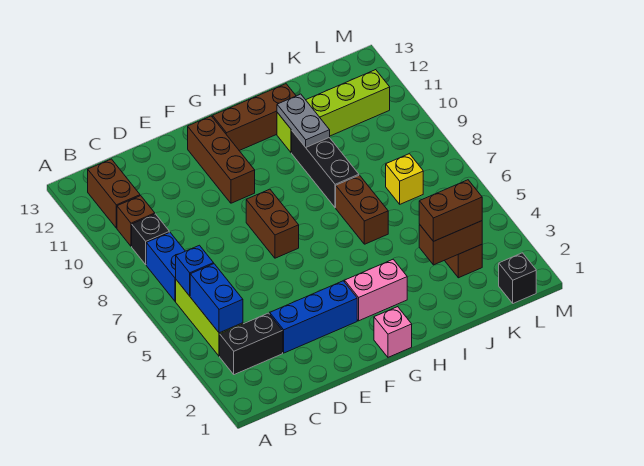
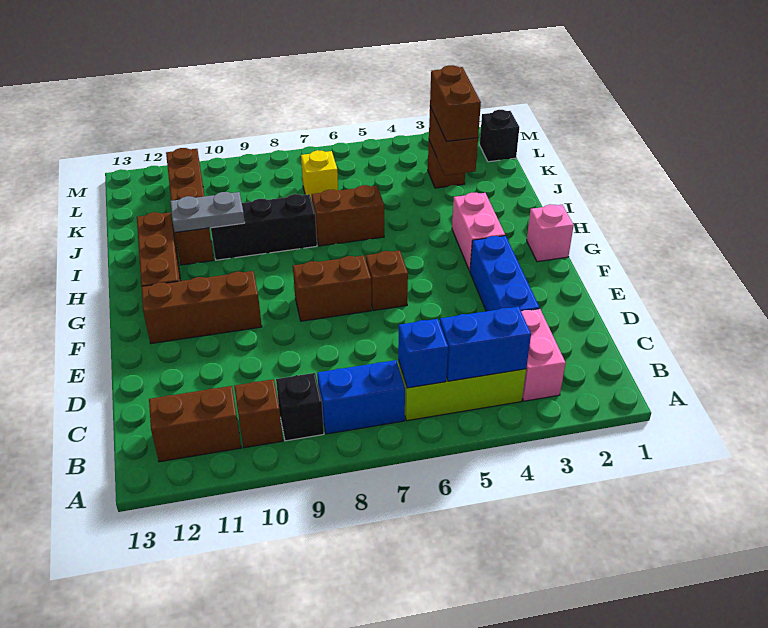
black brick B3:C3 level 1 -> pink brick B3:C3 level 1
none -> brown brick F6 level 1
lime brick I11:L11 level 1 -> brown brick I11:L11 level 1

